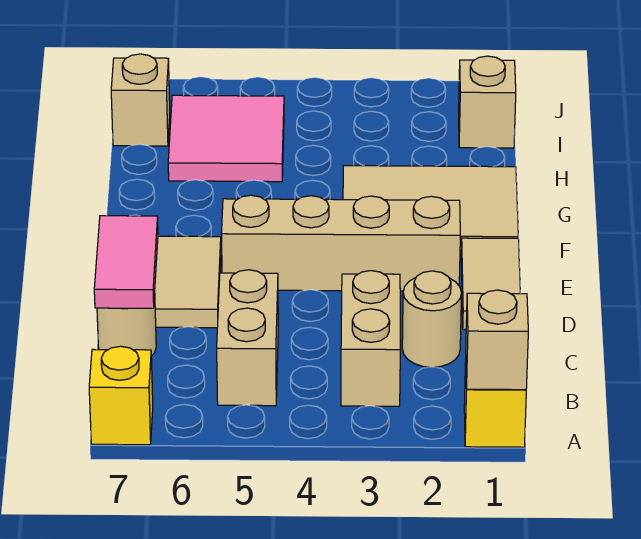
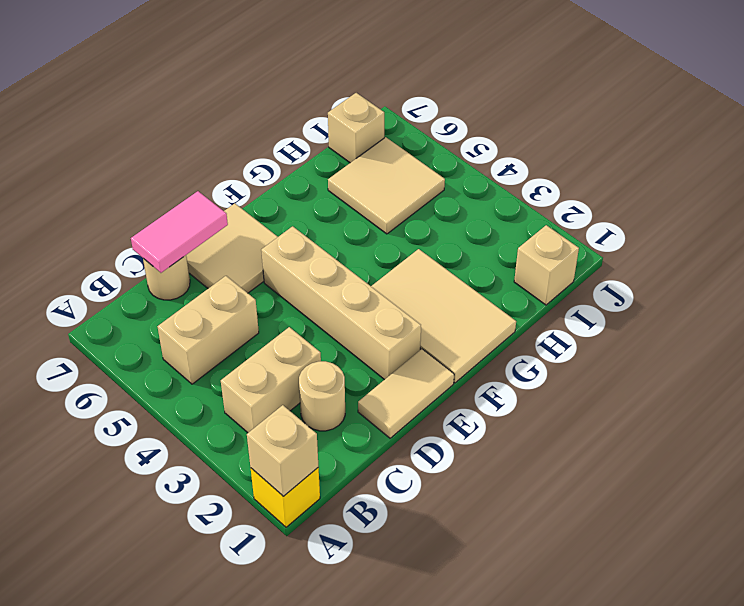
yellow brick A7 level 1 -> none
pink tile H5:I6 level 1 -> tan tile H5:I6 level 1

